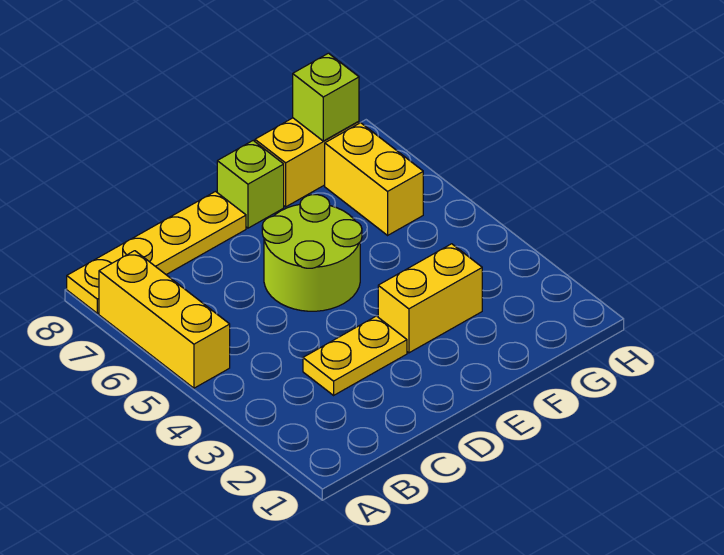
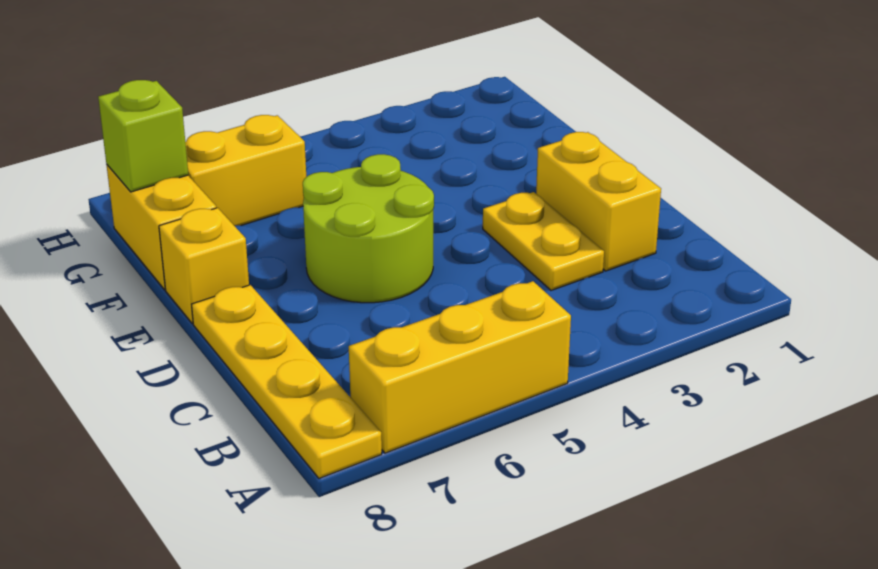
yellow brick E3:F3 level 1 -> yellow brick C2:D2 level 1
lime brick E8 level 1 -> yellow brick E8 level 1

